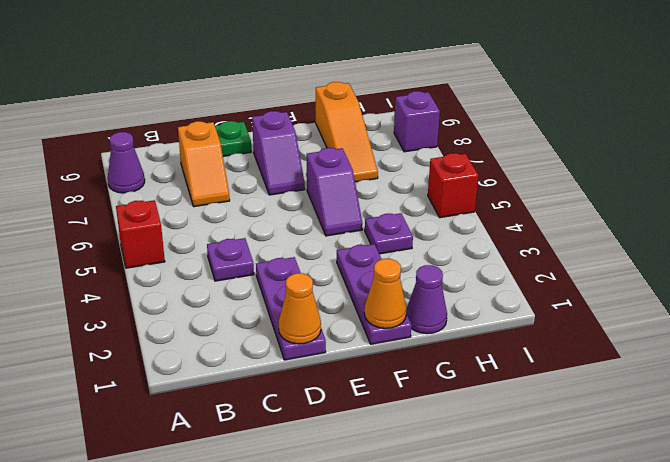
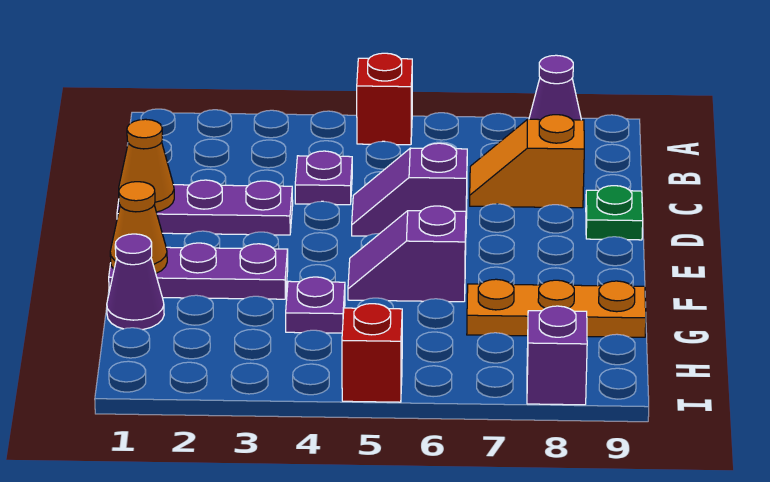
purple slope E7:E8 level 1 top 8 -> purple slope D5:D6 level 1 top 6
orange slope G7:G9 level 1 top 9 -> orange plate G7:G9 level 1

